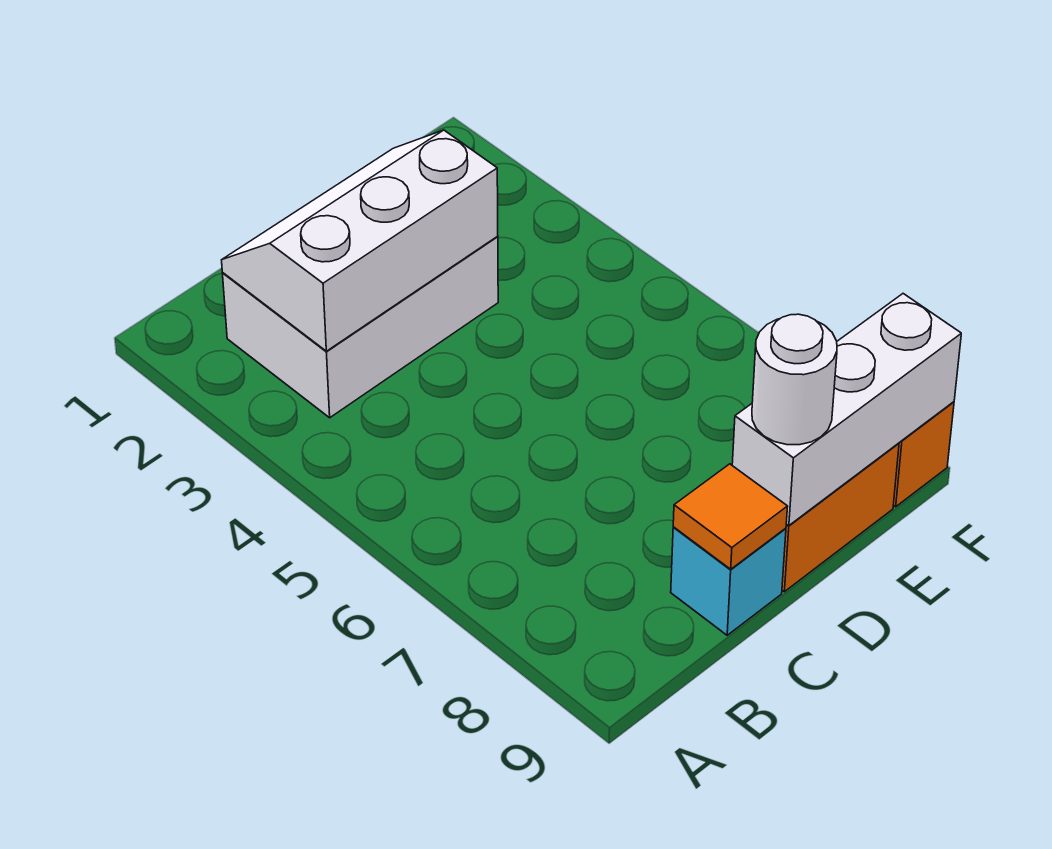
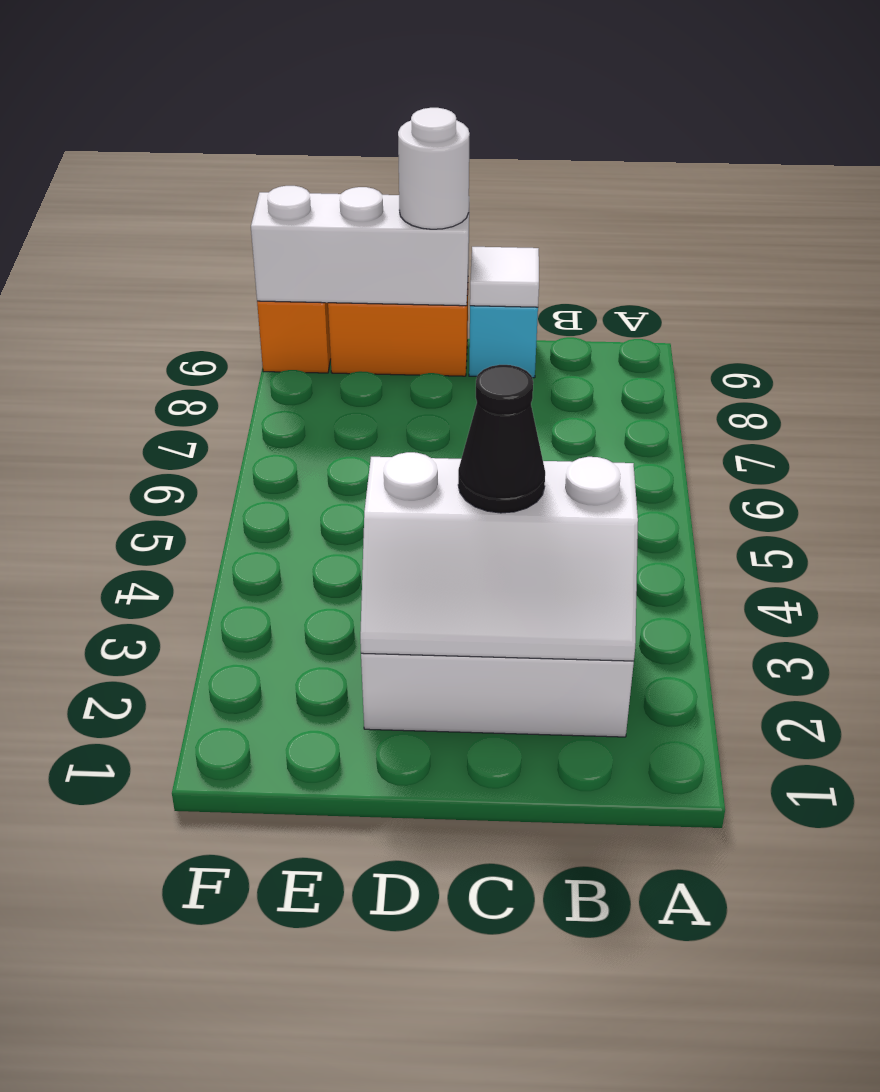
none -> black cone C3 level 3
orange tile C9 level 2 -> white tile C9 level 2

